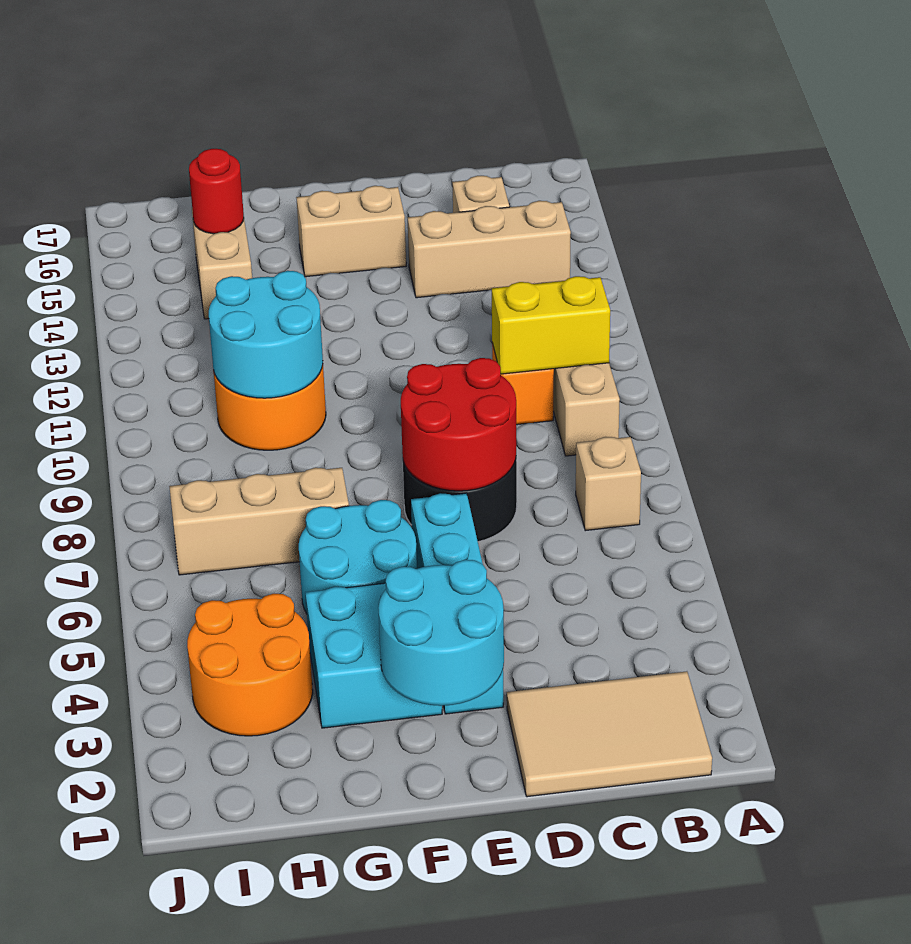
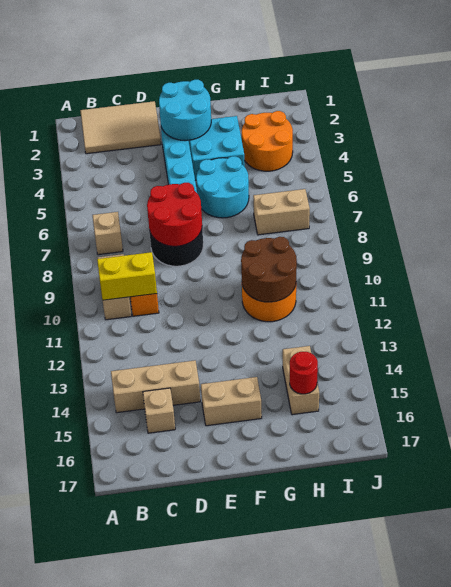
tan brick G7:I7 level 1 -> tan brick H7:I7 level 1
cyan round brick G10:H11 level 2 -> brown round brick G10:H11 level 2

